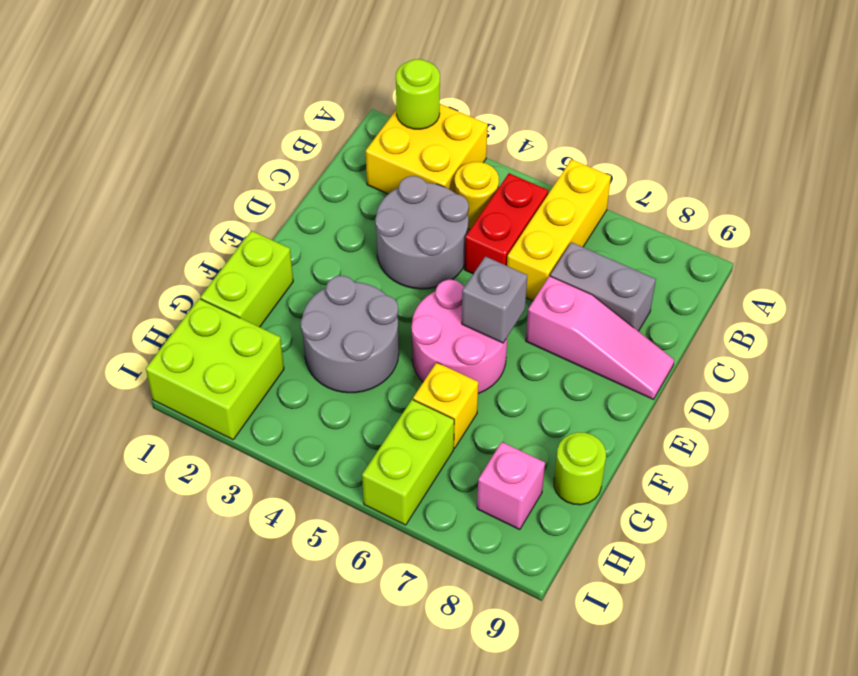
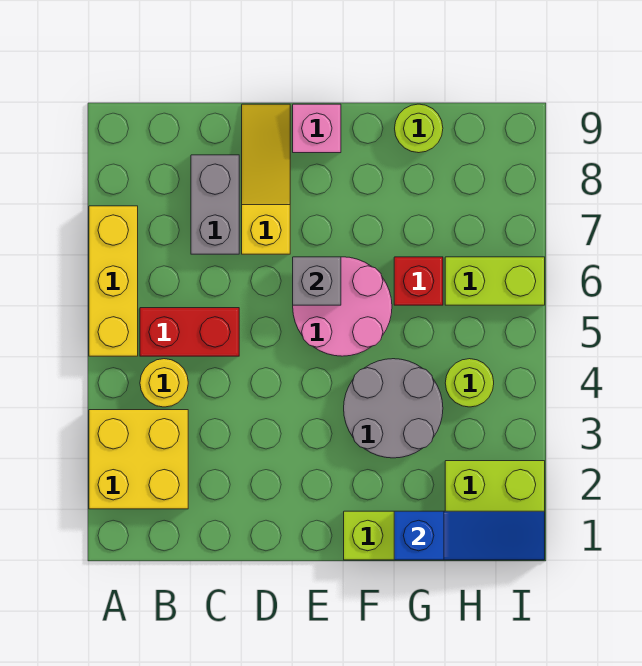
lime round brick A2 level 2 -> lime round brick H4 level 1
yellow brick A6:C6 level 1 -> yellow brick A5:A7 level 1
grey round brick C3:D4 level 1 -> none
pink slope D7:D9 level 1 top 7 -> yellow slope D7:D9 level 1 top 7
none -> blue slope G1:I1 level 2 top G
yellow brick G6 level 1 -> red brick G6 level 1
pink brick H8 level 1 -> pink brick E9 level 1

